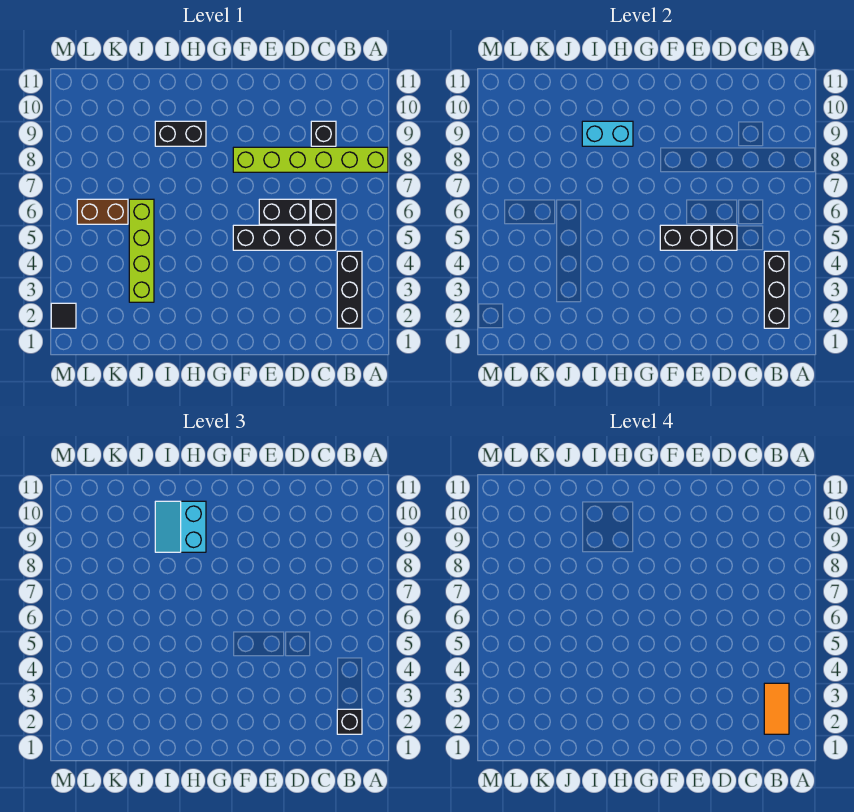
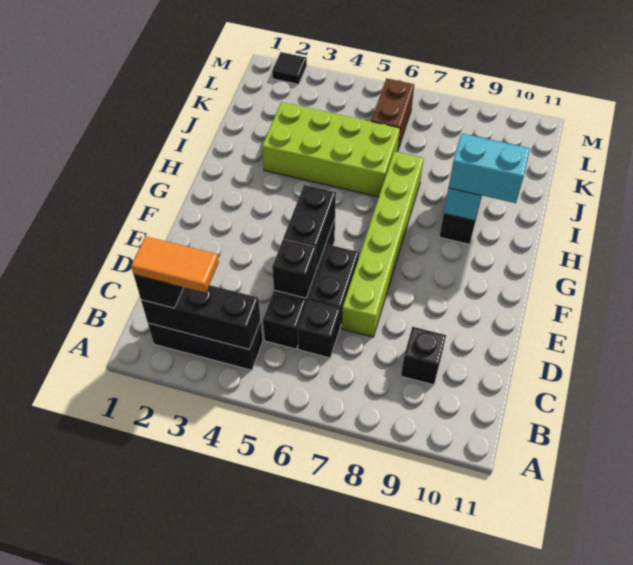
lime brick A8:F8 level 1 -> lime brick D7:I7 level 1
lime brick J3:J6 level 1 -> lime brick I3:J6 level 1

